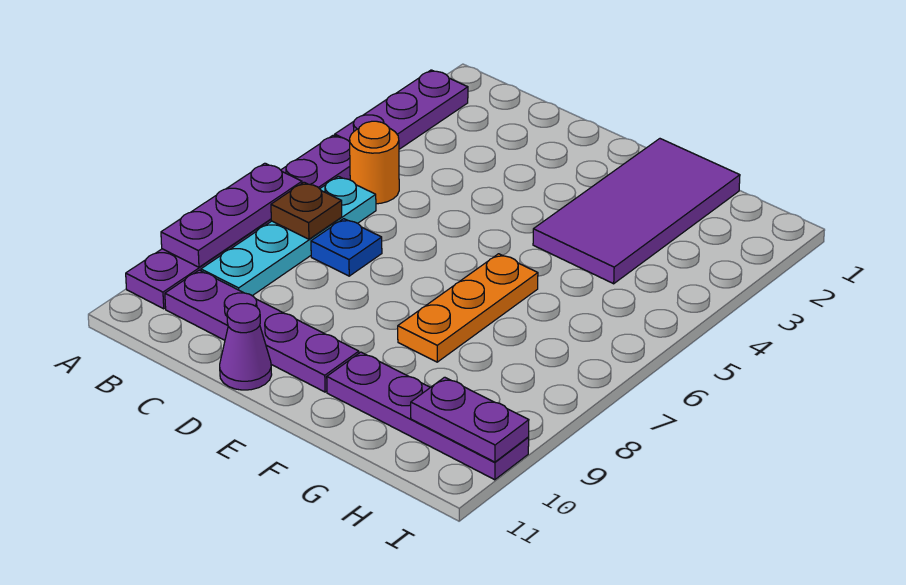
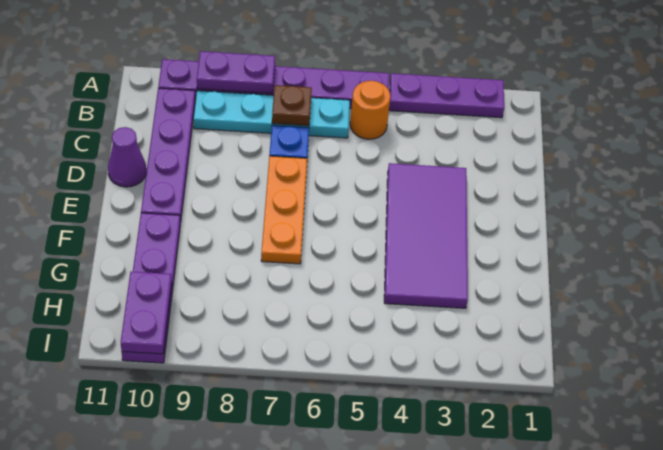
purple plate A7:A9 level 2 -> purple plate A8:A9 level 2
purple tile F1:G4 level 1 -> purple tile D3:G4 level 1
orange plate F6:F8 level 1 -> orange plate D7:F7 level 1

